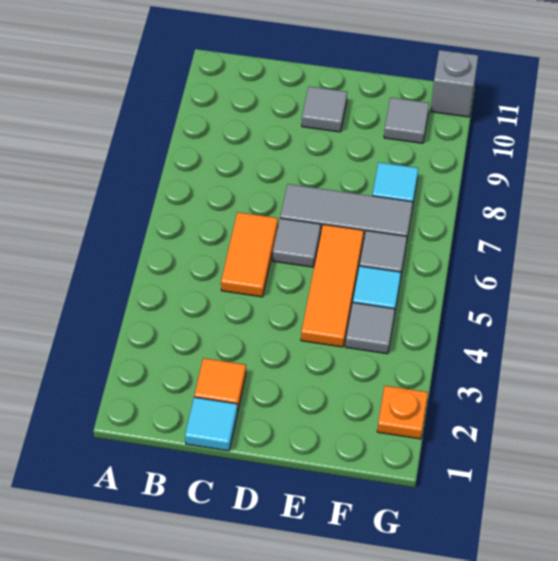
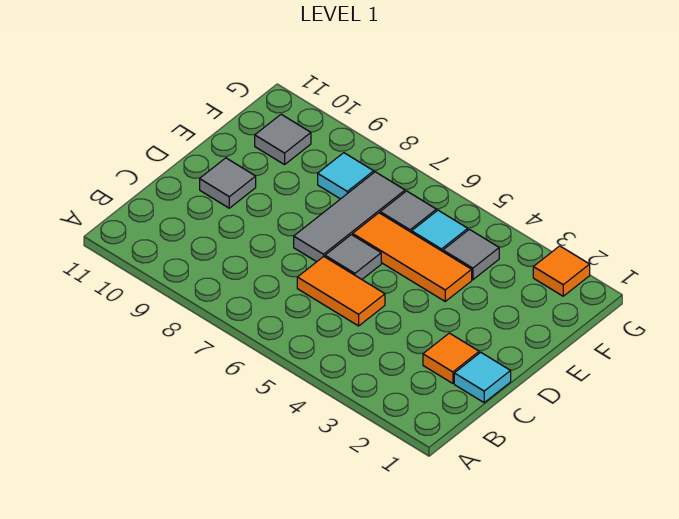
orange plate G2 level 1 -> orange tile G2 level 1
grey brick G11 level 1 -> none

